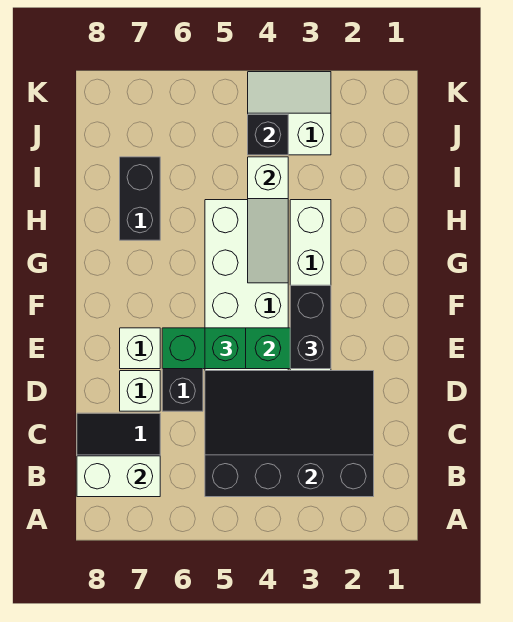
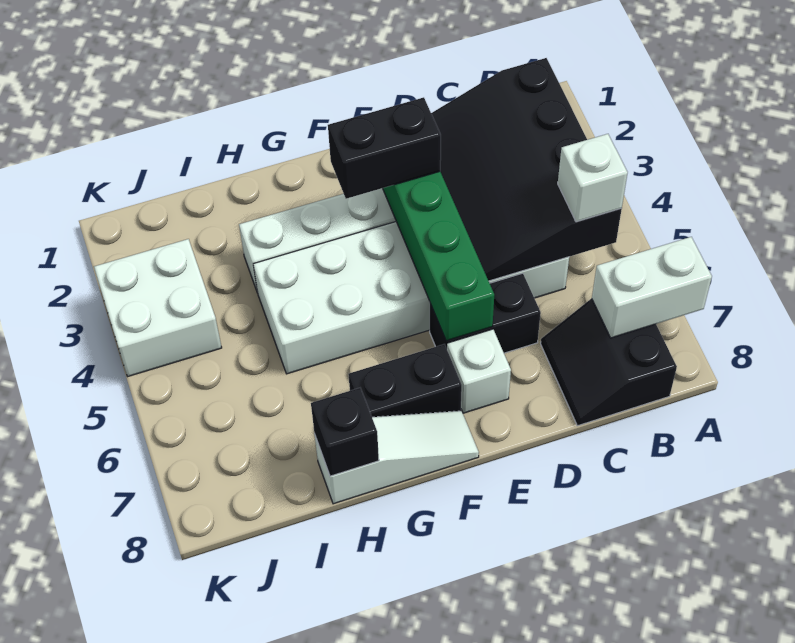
white brick B7:B8 level 2 -> white brick A7:B7 level 2
white brick D7 level 1 -> white brick B5 level 3
green brick E5 level 3 -> none
white slope G4:I4 level 2 top I -> white slope F8:H8 level 1 top H
black brick H7:I7 level 1 -> black brick F7:G7 level 1
white slope J3:K4 level 1 top J -> white brick J3:K4 level 1
black brick J4 level 2 -> black brick H8 level 2

